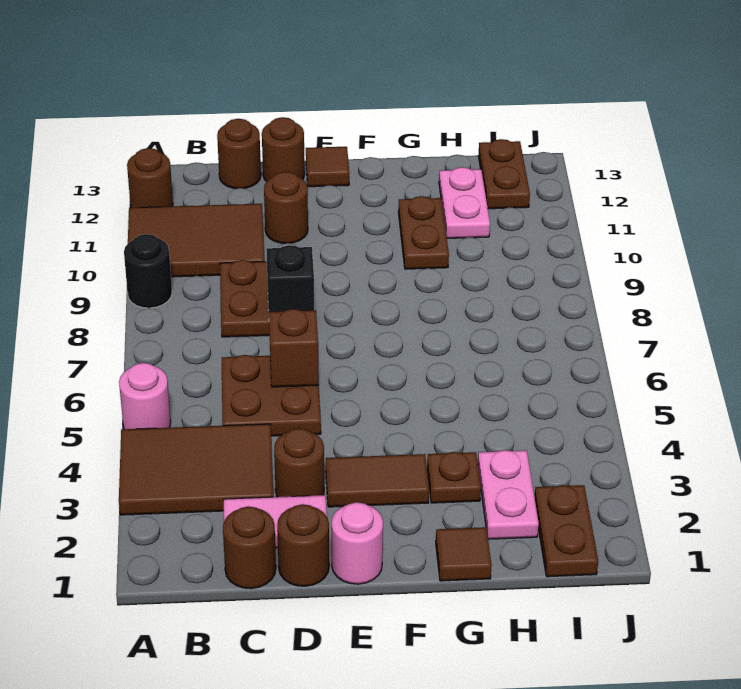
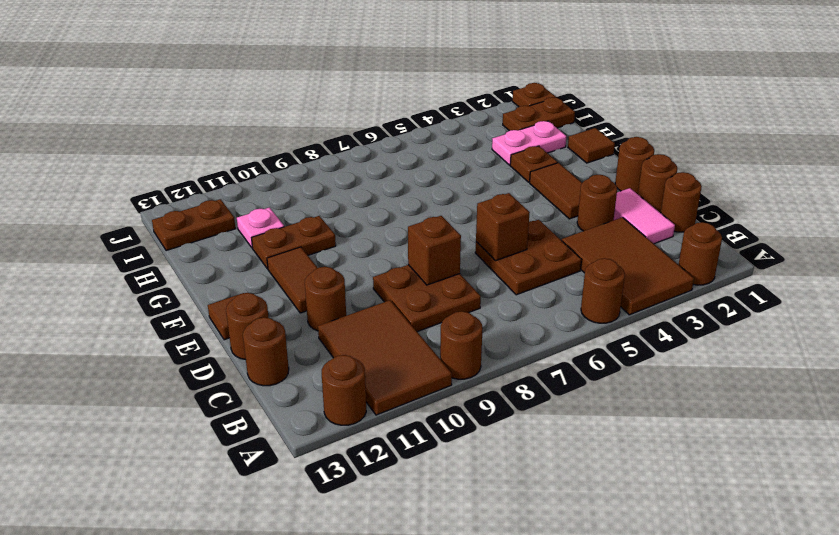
none -> brown round brick A2 level 1
pink round brick A5 level 1 -> brown round brick A5 level 1
black round brick A9 level 1 -> brown round brick A9 level 1
black brick D8 level 2 -> brown brick D8 level 2
pink round brick E1 level 1 -> brown round brick E1 level 1
none -> brown tile E11:F11 level 1
pink plate H11:H12 level 1 -> pink plate H11 level 1
none -> brown plate J1 level 1

